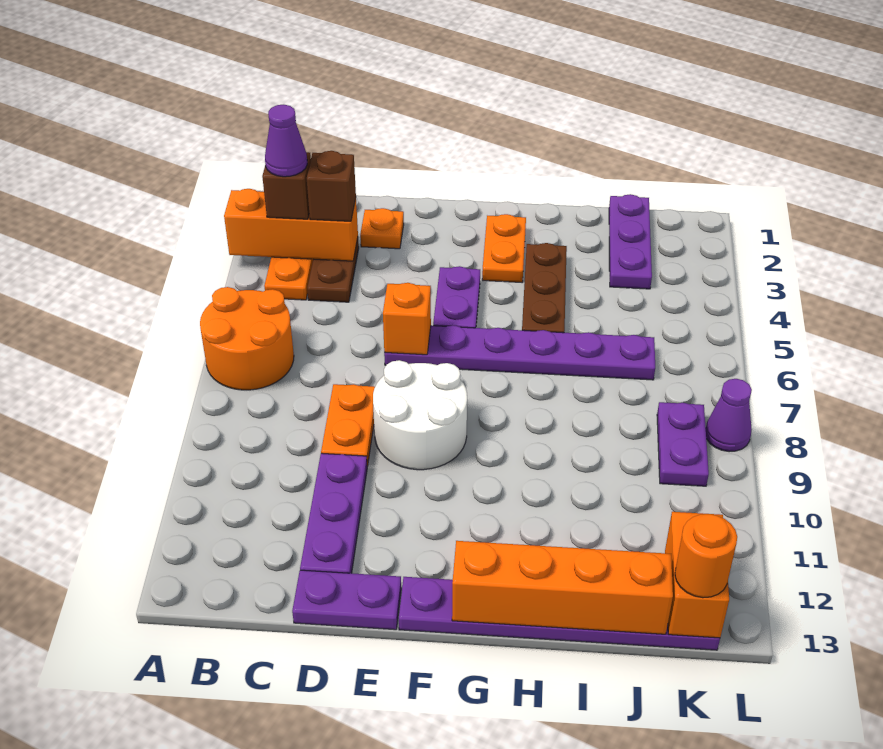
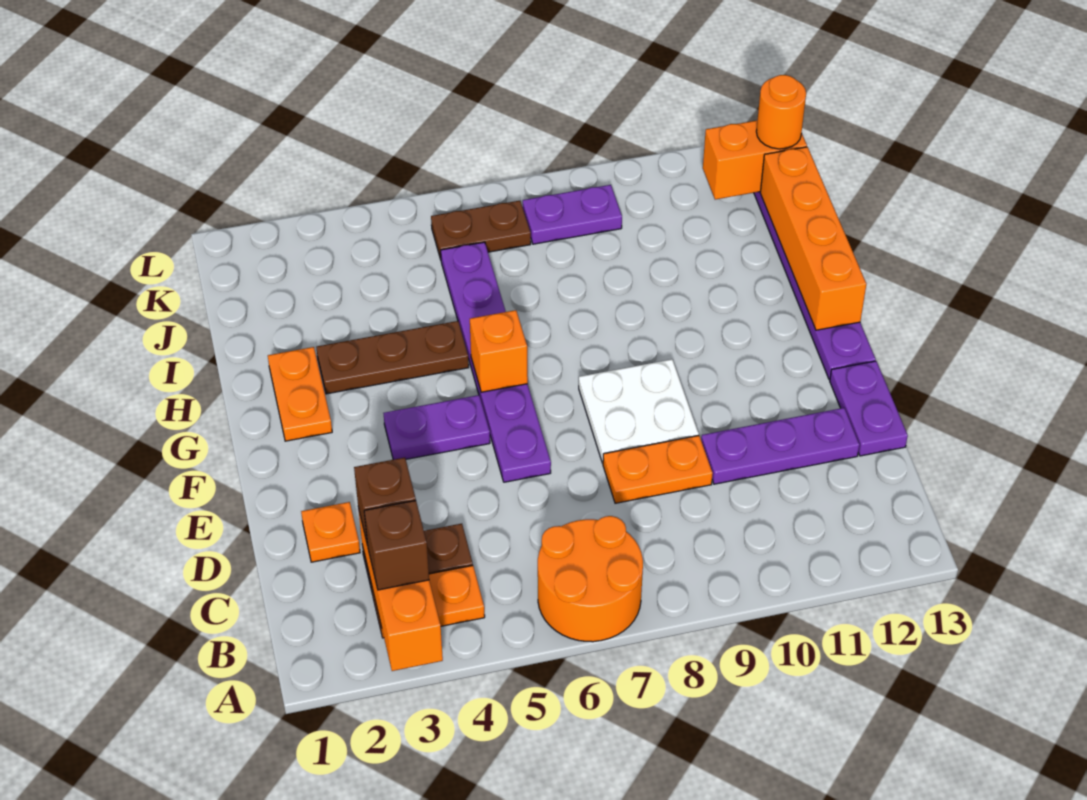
purple cone B3 level 4 -> none
orange brick E6 level 2 -> orange brick G6 level 2
white round brick E8:F9 level 1 -> white plate E8:F9 level 1
orange plate G2:G3 level 1 -> orange plate G2:H2 level 1
purple plate J1:J3 level 1 -> none
none -> brown plate K6:K7 level 1
purple cone L8 level 1 -> none

